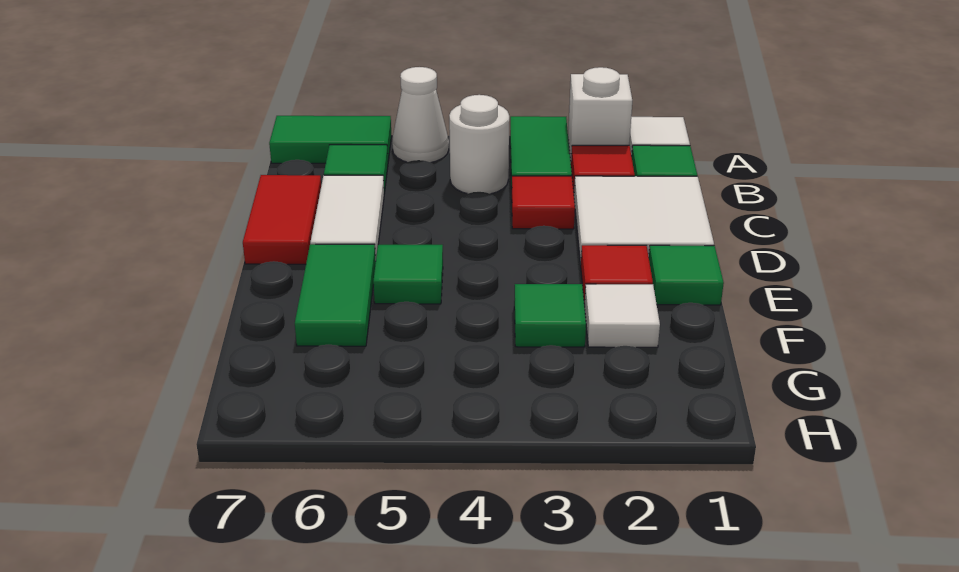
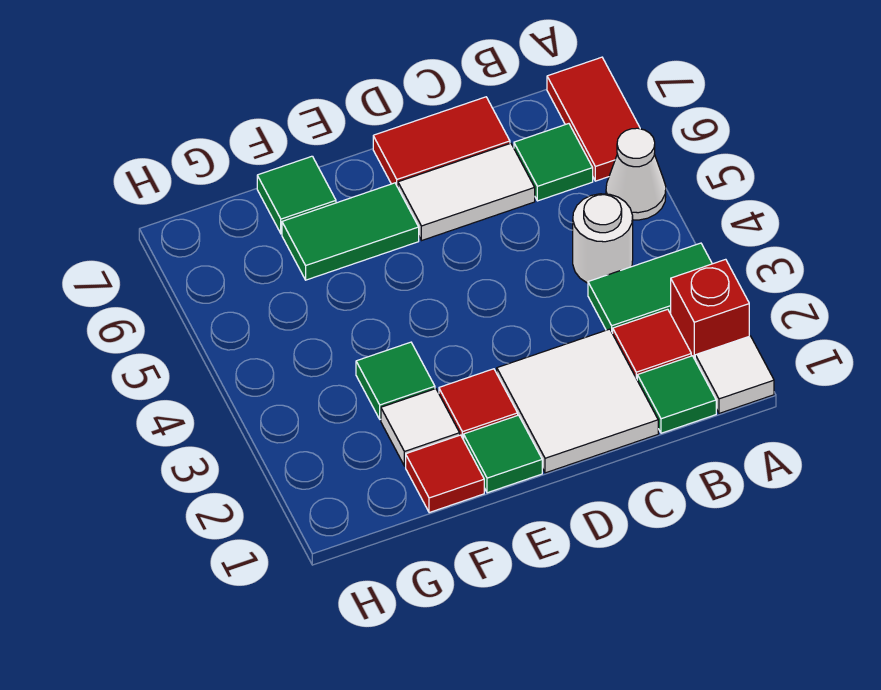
white brick A2 level 1 -> red brick A2 level 1
green tile A6:A7 level 1 -> red tile A6:A7 level 1
red tile C3 level 1 -> red tile F1 level 1
green tile E5 level 1 -> green tile F7 level 1

